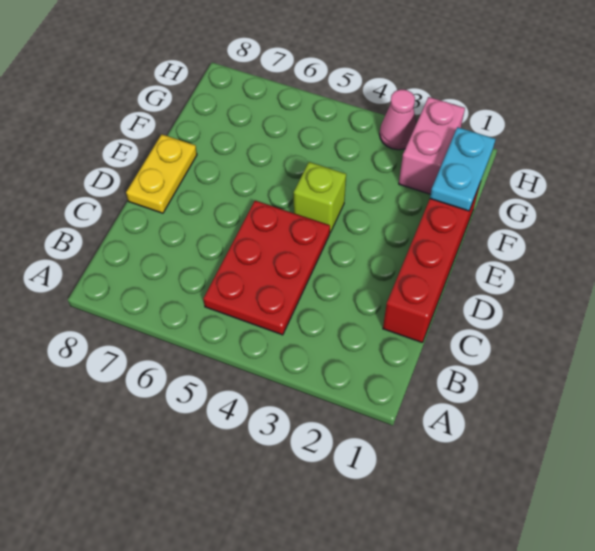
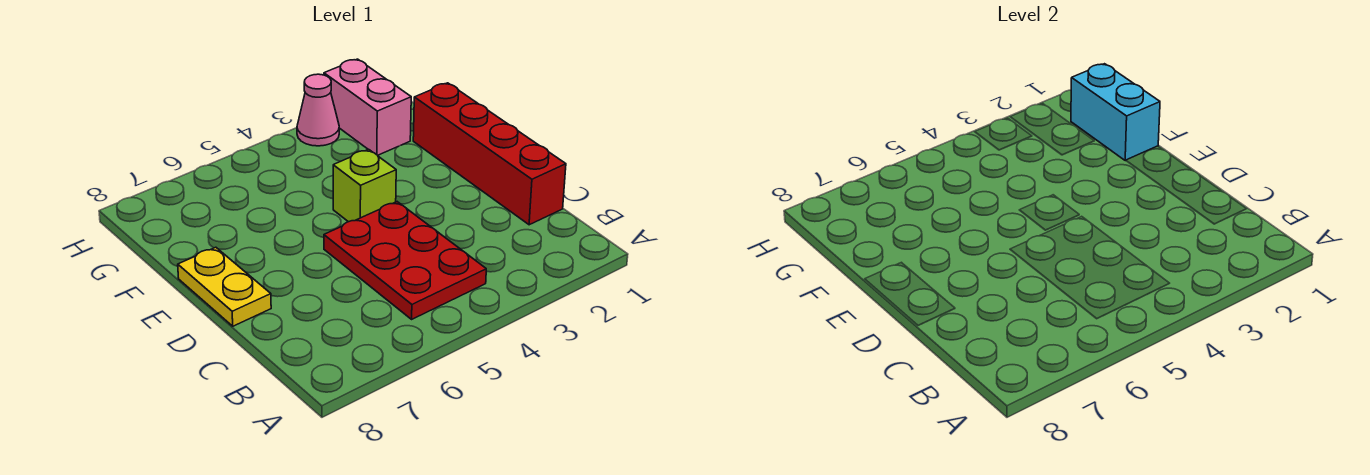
cyan plate F1:G1 level 2 -> cyan brick F1:G1 level 2

